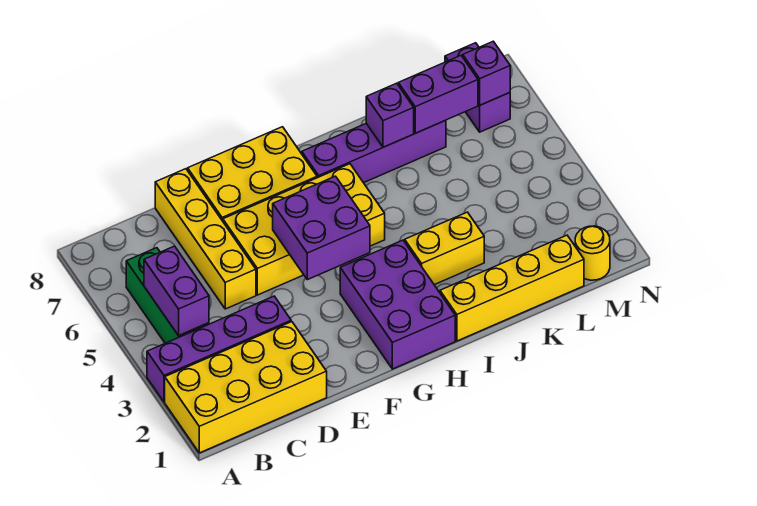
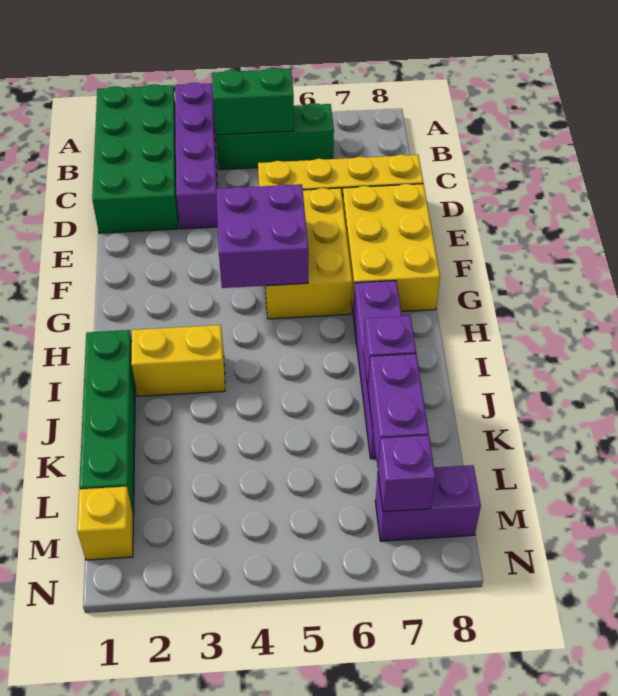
yellow brick A1:D2 level 1 -> green brick A1:D2 level 1
purple brick B4:B5 level 2 -> green brick B4:B5 level 2
yellow brick E5:H6 level 1 -> yellow brick E5:G6 level 1
purple brick G1:H3 level 1 -> none
yellow brick I1:L1 level 1 -> green brick I1:L1 level 1
yellow brick I3:J3 level 1 -> yellow brick I2:I3 level 1
yellow round brick M1 level 1 -> yellow brick M1 level 1

